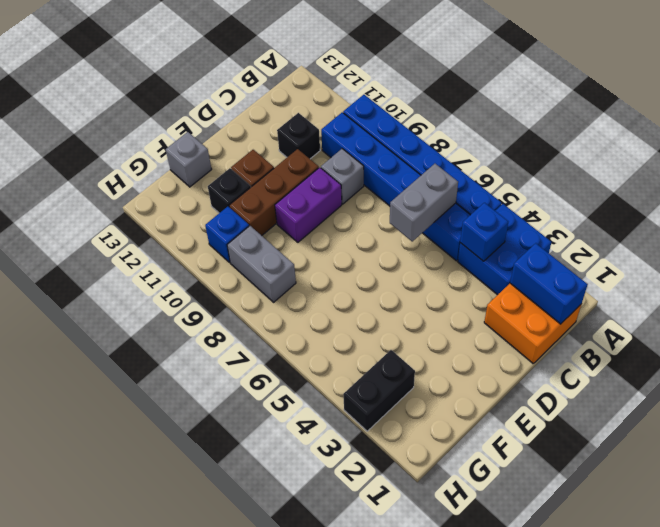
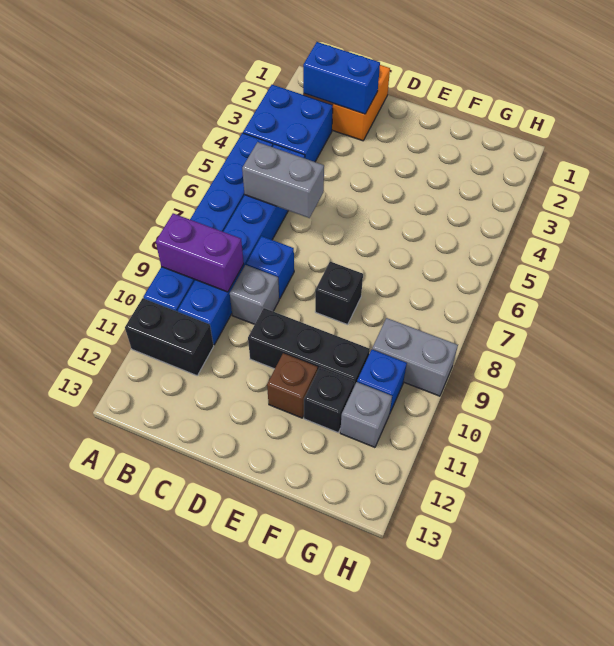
blue brick B1:B2 level 2 -> blue brick B2:C2 level 2
blue brick B4 level 2 -> blue brick C8 level 1
black brick C11 level 1 -> black brick E8 level 1
purple brick D9:E9 level 1 -> purple brick A9:B9 level 2
brown brick D10:F10 level 1 -> black brick D10:F10 level 1
grey brick F13 level 1 -> grey brick G11 level 1
black brick G3:H3 level 1 -> black brick A11:B11 level 1
grey brick G8:G9 level 1 -> grey brick G9:H9 level 1

